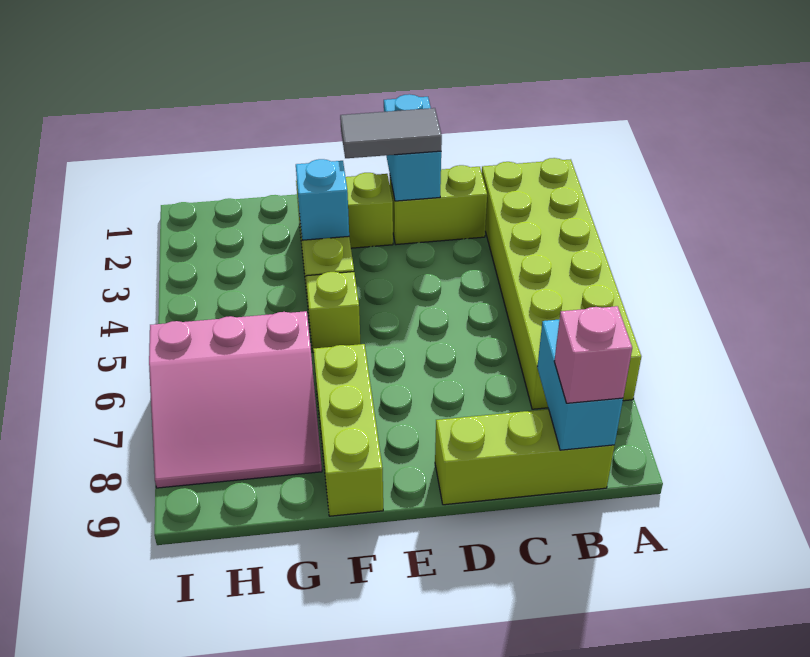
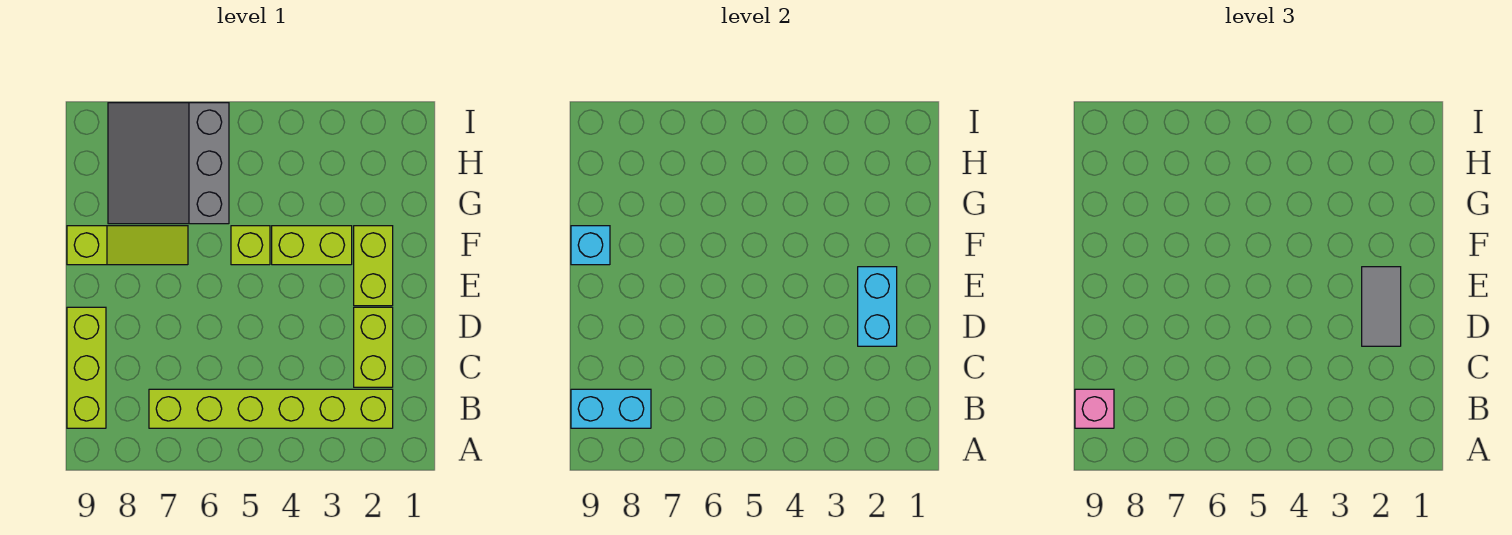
lime brick A2:B7 level 1 -> lime brick B2:B7 level 1
cyan brick D1:D2 level 2 -> cyan brick D2:E2 level 2
cyan brick F3 level 2 -> cyan brick F9 level 2
lime brick F7:F9 level 1 -> lime slope F7:F9 level 1 top 9
pink slope G6:I8 level 1 top 6 -> grey slope G6:I8 level 1 top 6

